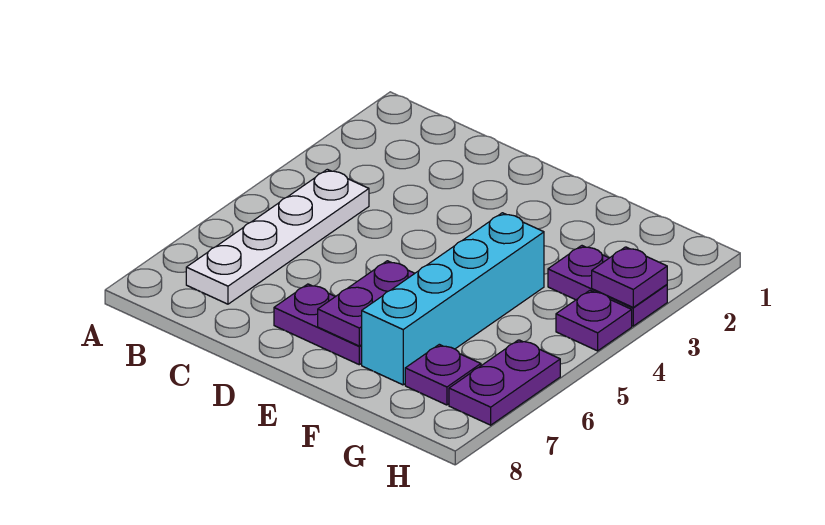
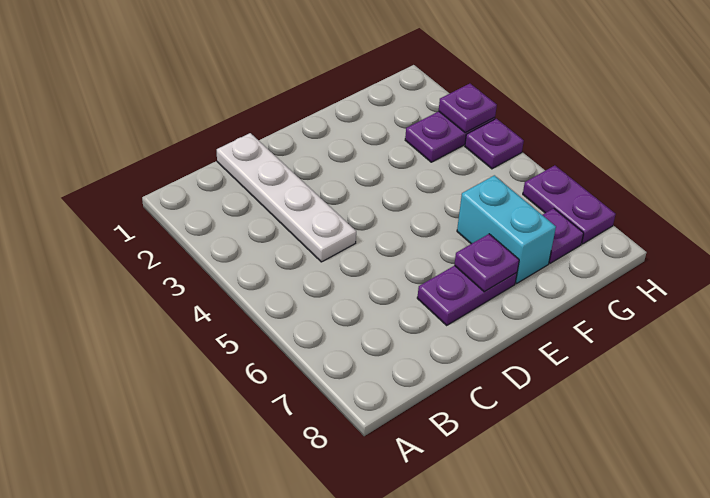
white plate B4:B7 level 1 -> white plate C1:C4 level 1
purple plate E6:E7 level 2 -> purple plate E7 level 2
cyan brick F4:F7 level 1 -> cyan brick F6:F7 level 1

